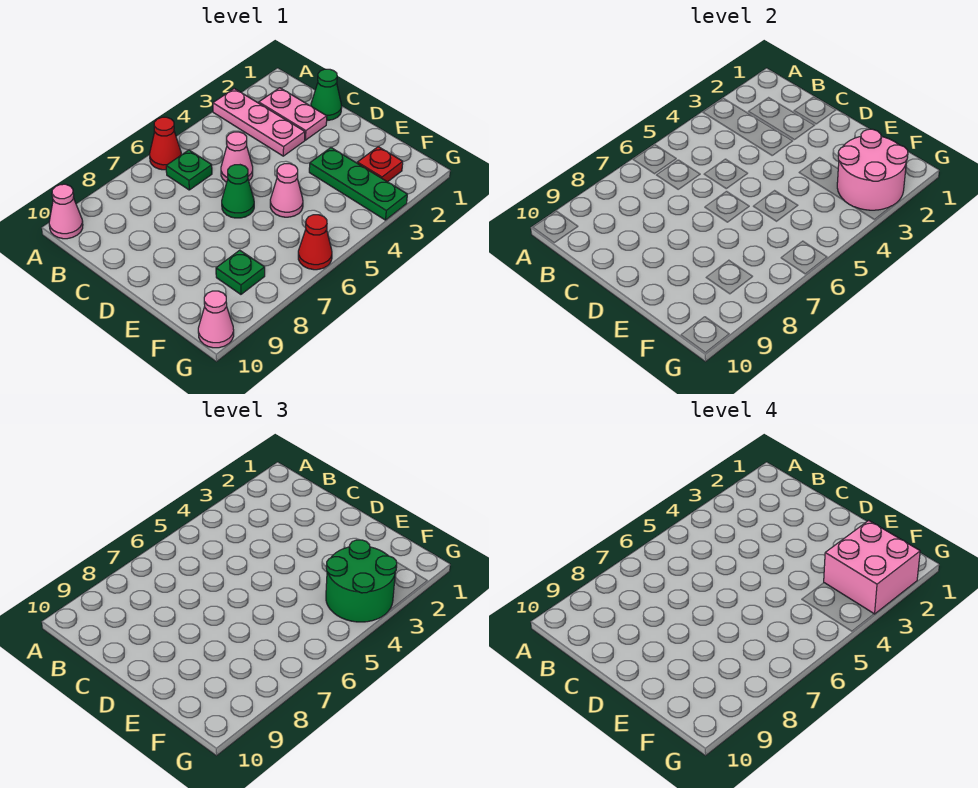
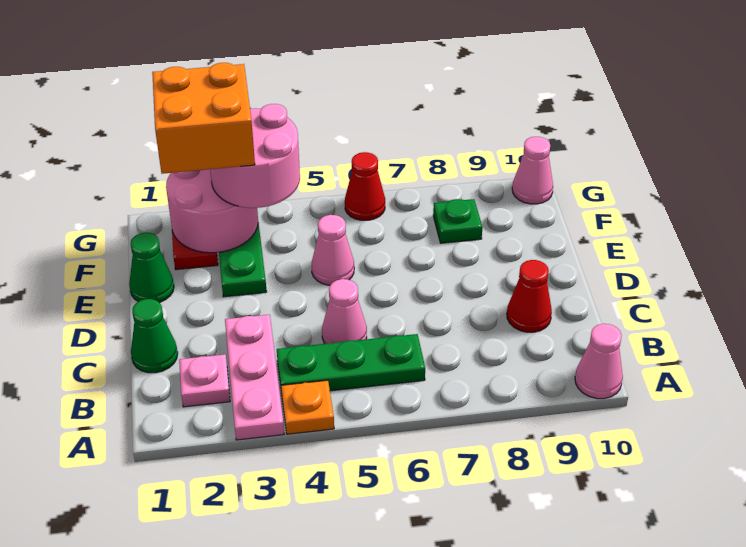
none -> orange plate A4 level 1
red cone A6 level 1 -> red cone C9 level 1
pink plate B2:C2 level 1 -> pink plate B2 level 1
green plate B6 level 1 -> green plate B4:B6 level 1
green cone D6 level 1 -> green cone E1 level 1
pink brick F2:G3 level 4 -> orange brick F2:G3 level 4
green round brick F3:G4 level 3 -> pink round brick F3:G4 level 3

